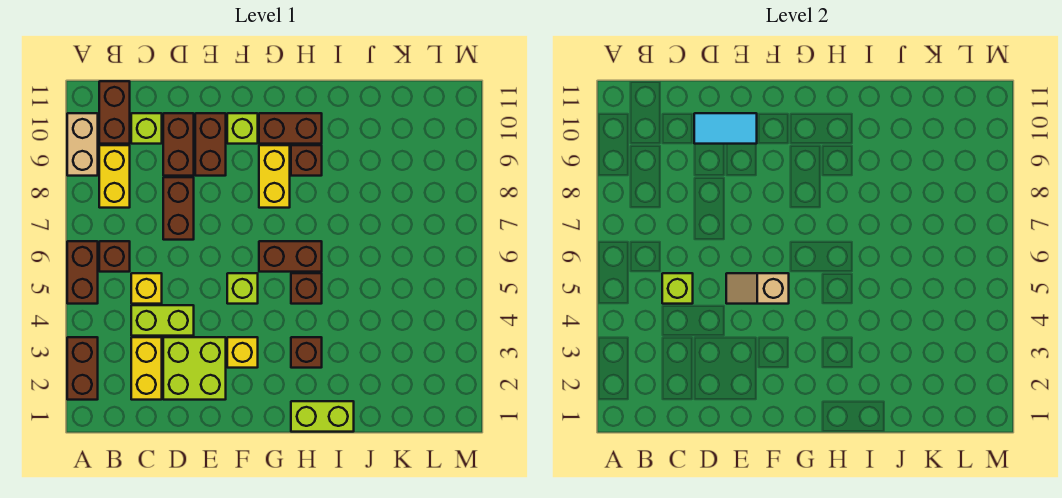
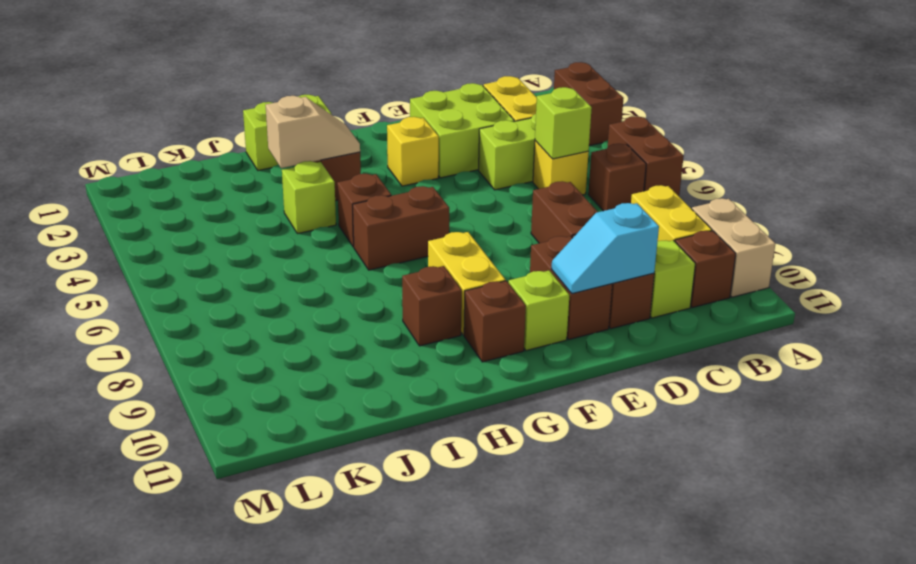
brown brick B10:B11 level 1 -> brown brick B10 level 1
cyan tile D10:E10 level 2 -> cyan slope D10:E10 level 2 top D
tan slope E5:F5 level 2 top F -> tan slope H3:I3 level 2 top I
lime brick F5 level 1 -> lime brick I4 level 1
brown brick G10:H10 level 1 -> brown brick G10 level 1

